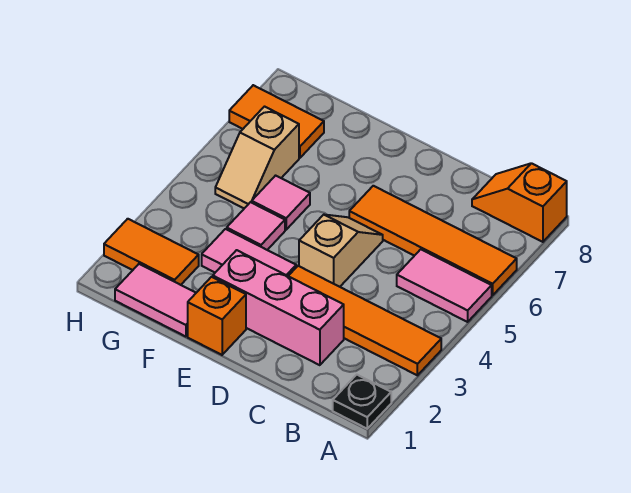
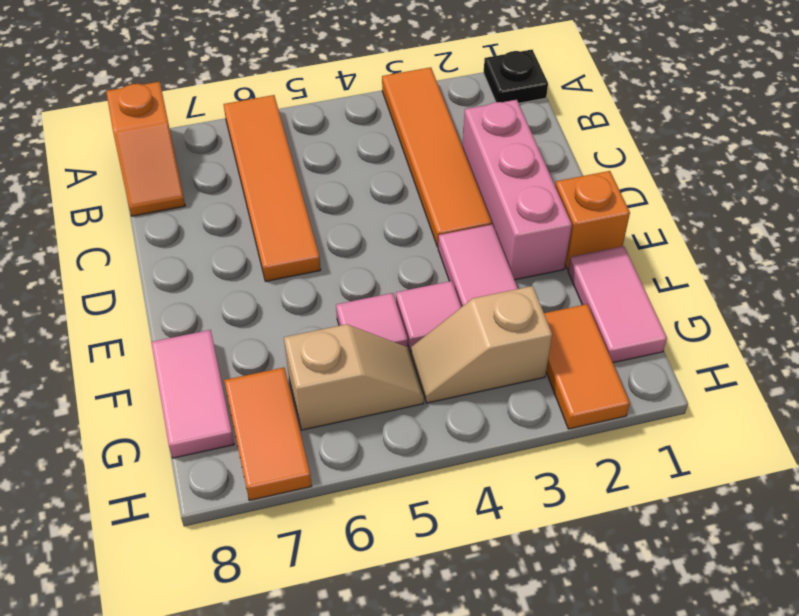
pink tile A5:B5 level 1 -> pink tile F8:G8 level 1
tan slope D4:D5 level 1 top 4 -> tan slope G3:G4 level 1 top 3

